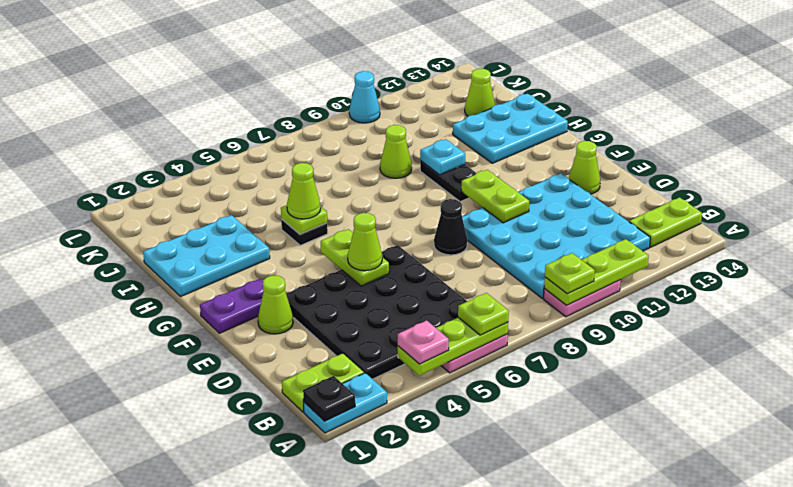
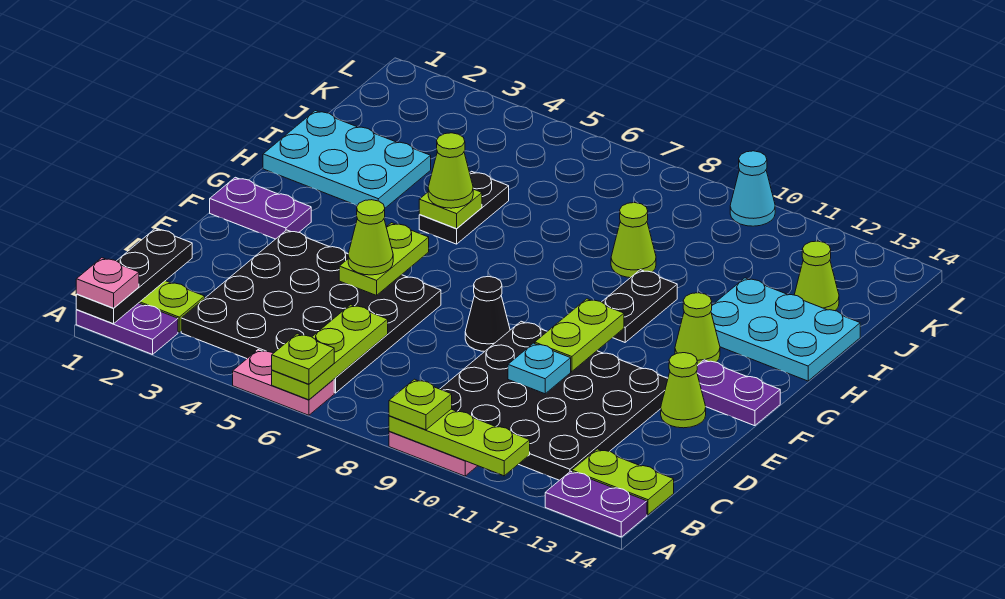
cyan plate A1:A2 level 1 -> purple plate A1:A2 level 1
black plate A1 level 2 -> black plate A1:C1 level 2
lime plate A4:A6 level 2 -> lime plate A6:C6 level 2
pink plate A4 level 3 -> pink plate A1 level 3
none -> purple plate A13:A14 level 1
cyan plate B9:E12 level 1 -> black plate B9:E12 level 1
lime cone E2 level 1 -> lime cone G12 level 1
none -> purple plate F13:F14 level 1
black plate H5 level 1 -> black plate H5:I5 level 1
cyan plate H10 level 2 -> cyan plate D10 level 2

